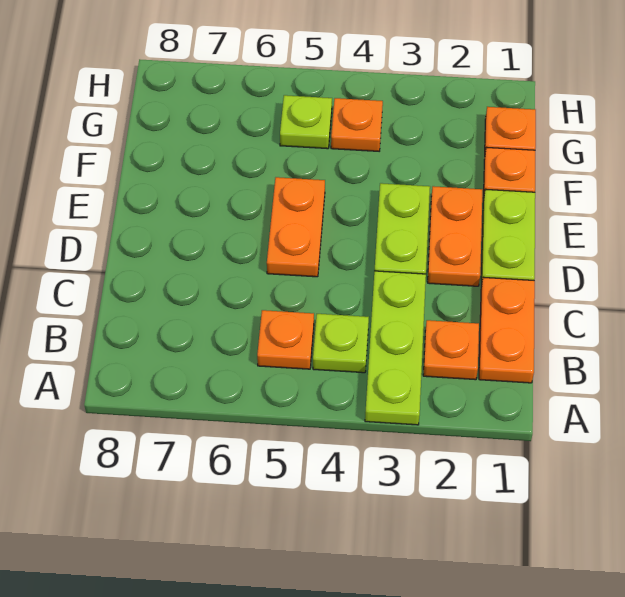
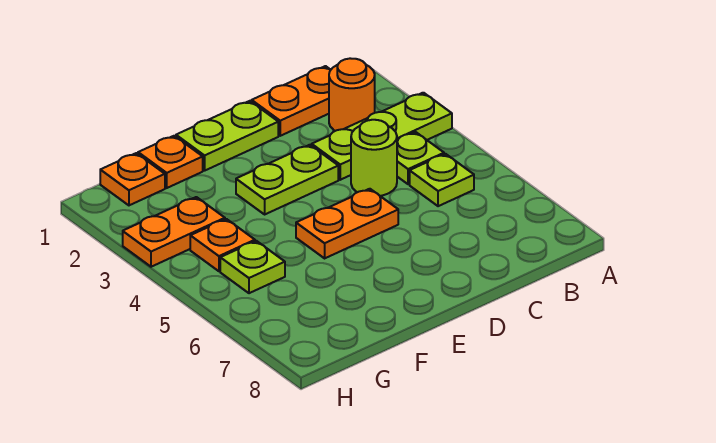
orange plate B2 level 1 -> orange round brick B2 level 1
orange plate B5 level 1 -> lime plate B5 level 1
none -> lime round brick C4 level 1
orange plate D2:E2 level 1 -> orange plate G3:H3 level 1

